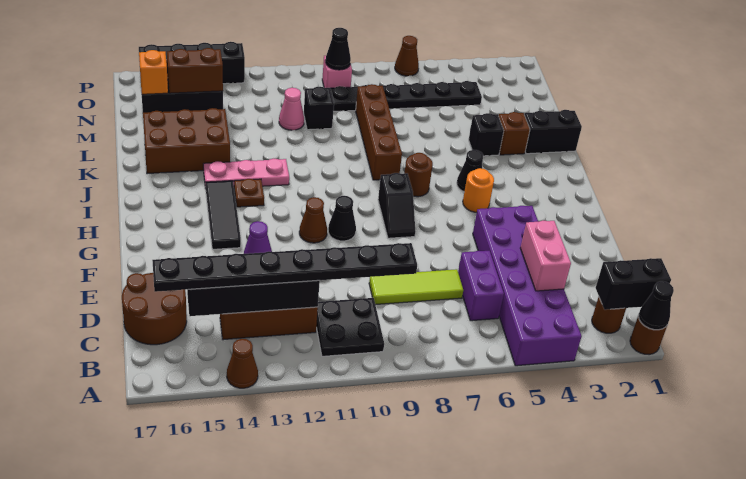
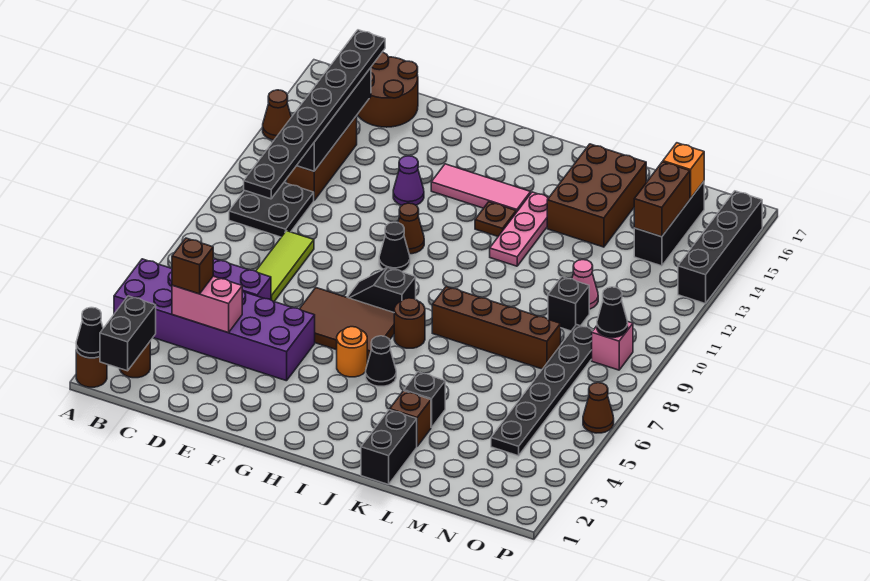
none -> brown brick C4 level 3
none -> brown tile F6:H7 level 1
black tile G14:I14 level 1 -> pink tile G14:I14 level 1

